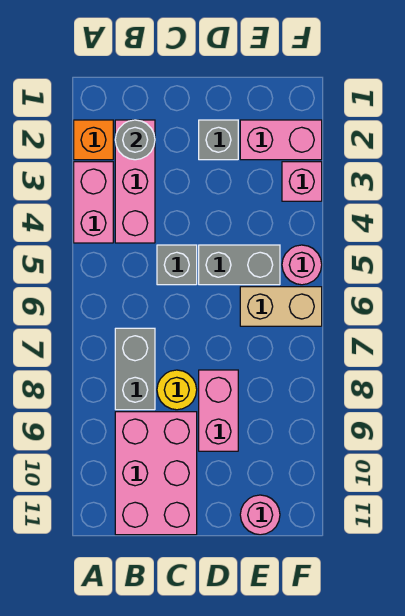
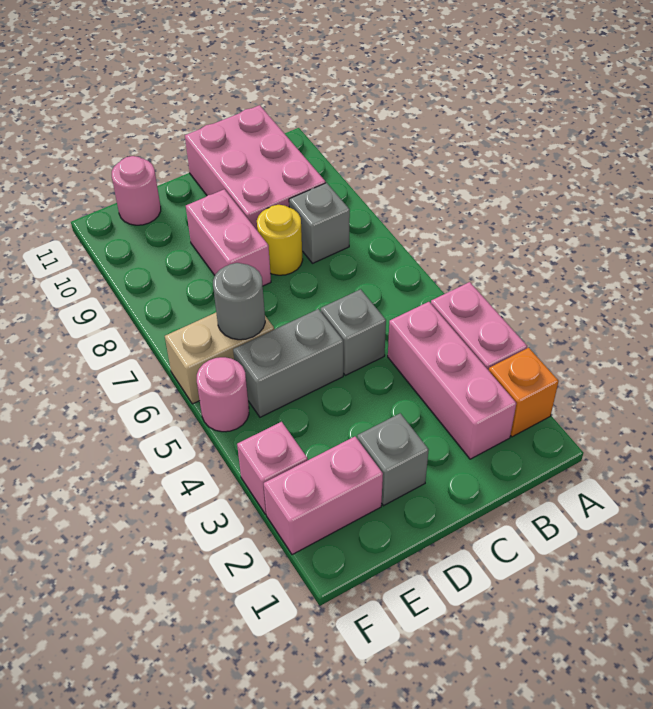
grey round brick B2 level 2 -> grey round brick E6 level 2
grey brick B7:B8 level 1 -> grey brick B8 level 1

